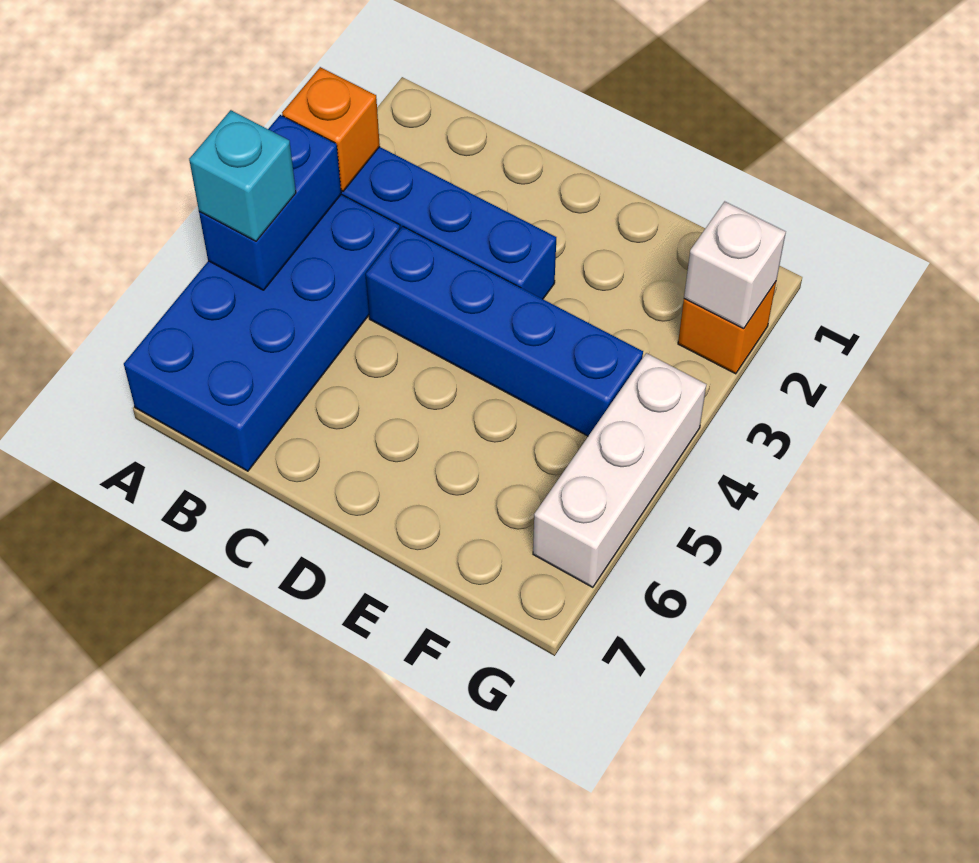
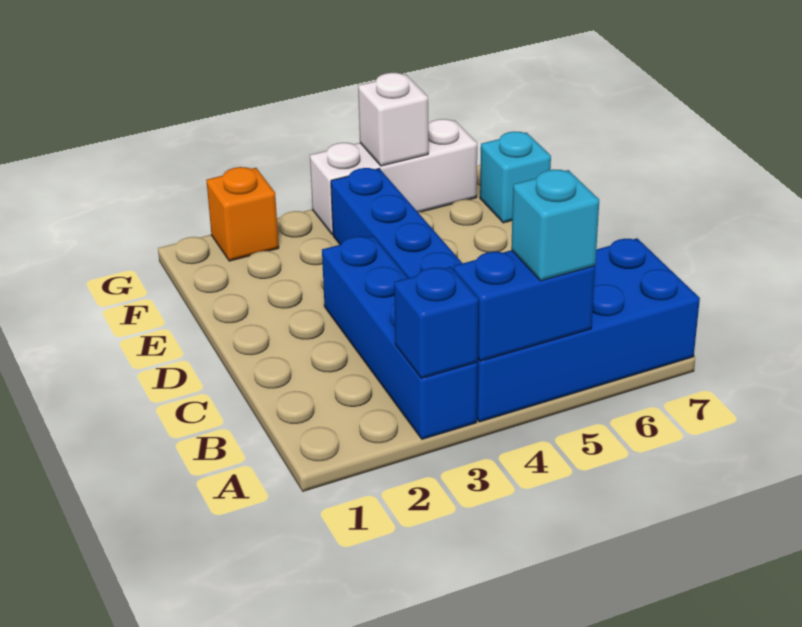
orange brick A3 level 2 -> blue brick A3 level 2
none -> cyan brick F7 level 1
white brick G2 level 2 -> white brick G5 level 2

